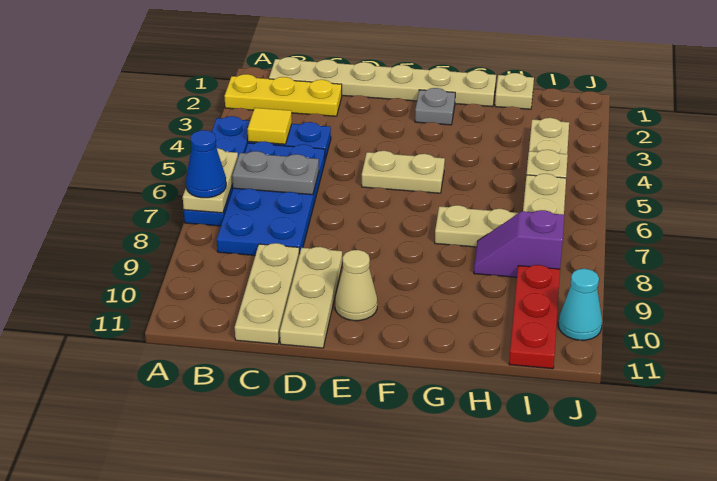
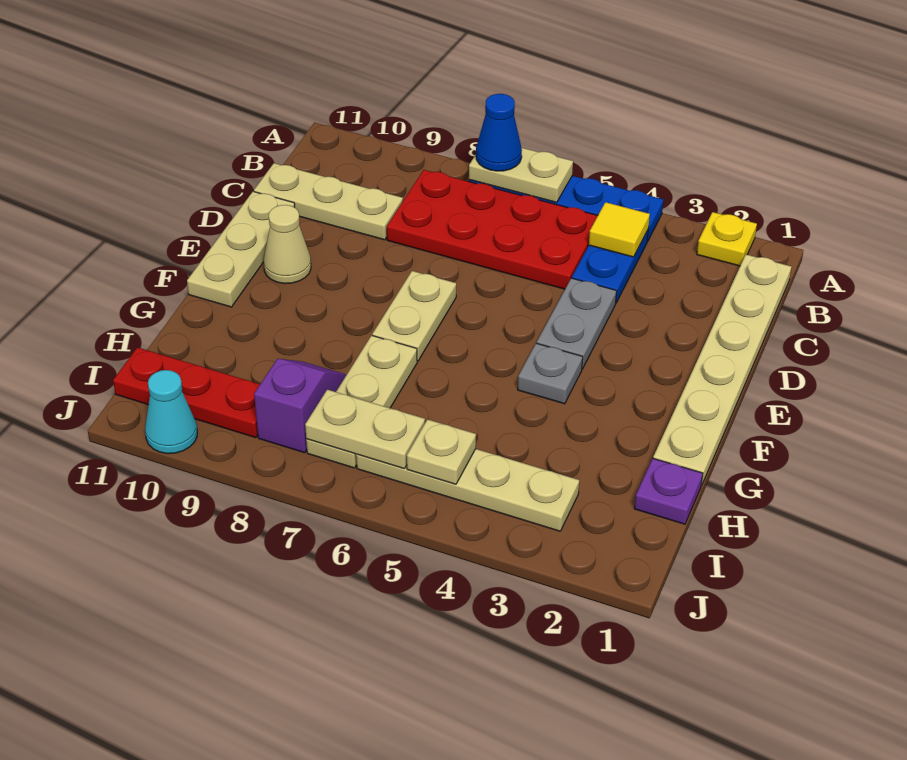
yellow plate A2:C2 level 1 -> yellow plate A2 level 1
blue plate B5:C8 level 1 -> red plate B5:C8 level 1
grey plate B6:C6 level 2 -> grey plate D4:E4 level 1
tan plate D9:D11 level 1 -> tan plate D11:F11 level 1
tan plate E5:F5 level 1 -> tan plate E7:F7 level 1
grey plate F2 level 1 -> grey plate F4 level 1
tan plate H1 level 1 -> purple plate H1 level 1

